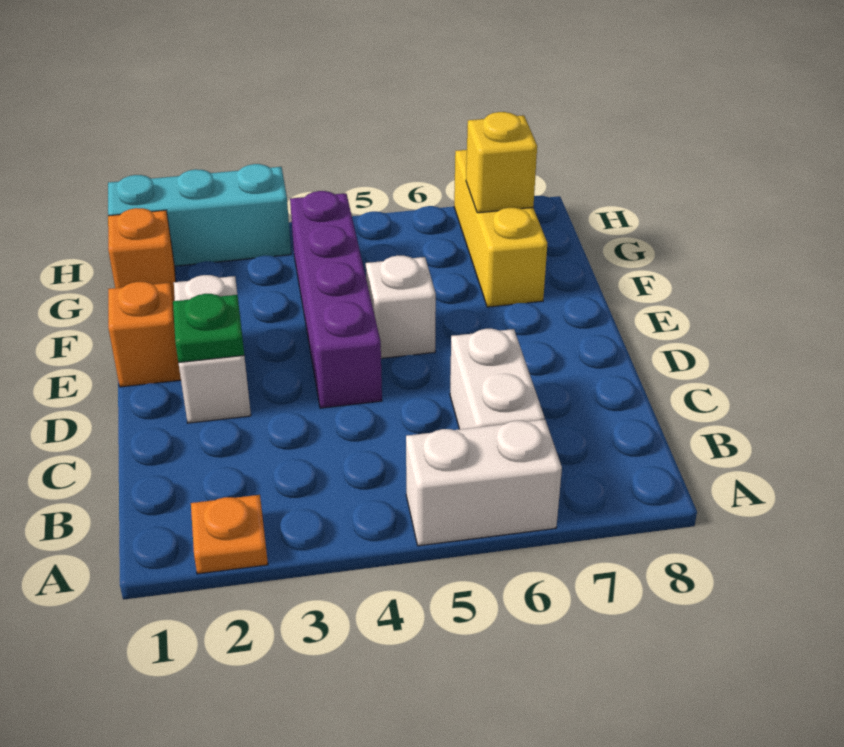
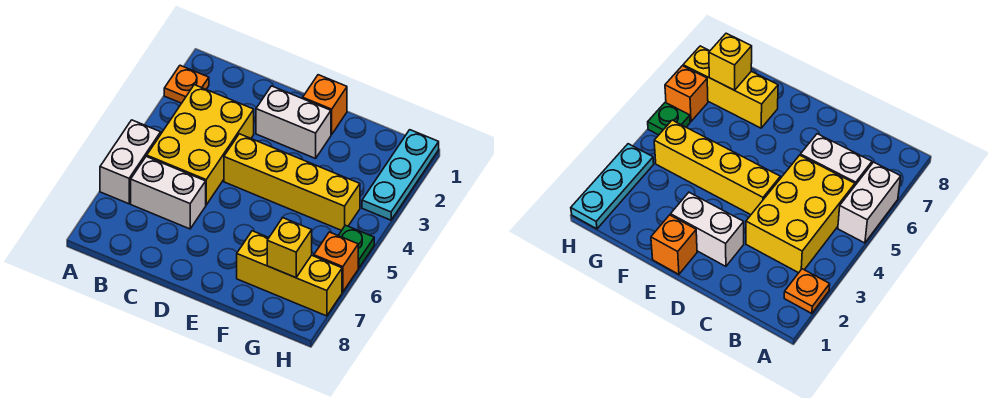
none -> yellow brick B3:C5 level 1
green plate D2 level 2 -> green plate H5 level 1
purple brick D4:G4 level 1 -> yellow brick D4:G4 level 1
white brick E5 level 1 -> none
orange brick G1 level 1 -> orange brick H6 level 1
cyan brick H1:H3 level 1 -> cyan plate H1:H3 level 1

